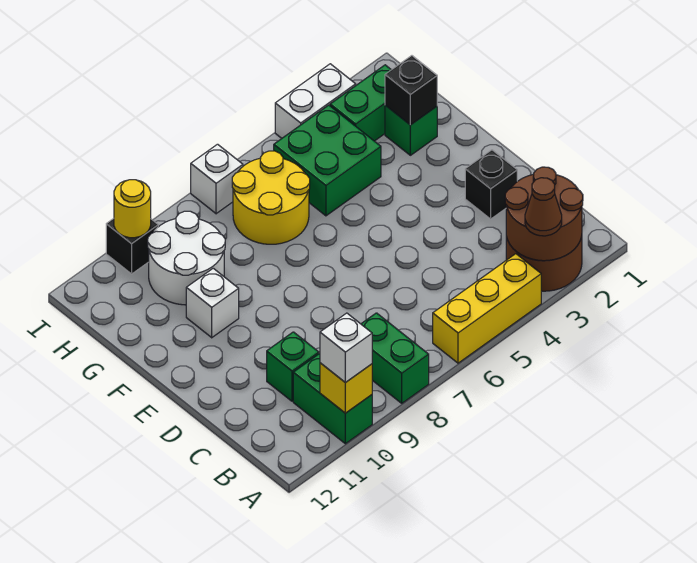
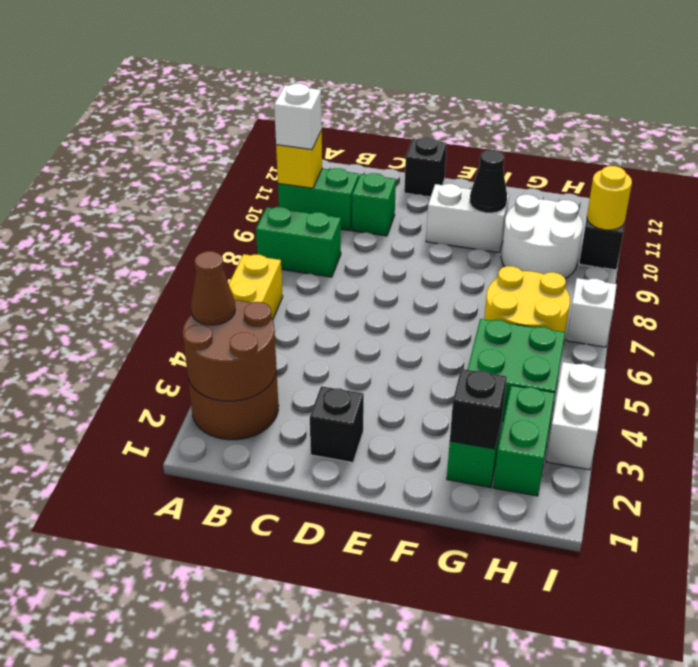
none -> black brick D12 level 1
white brick F10 level 1 -> white brick E10:F10 level 1
none -> black cone F10 level 2

